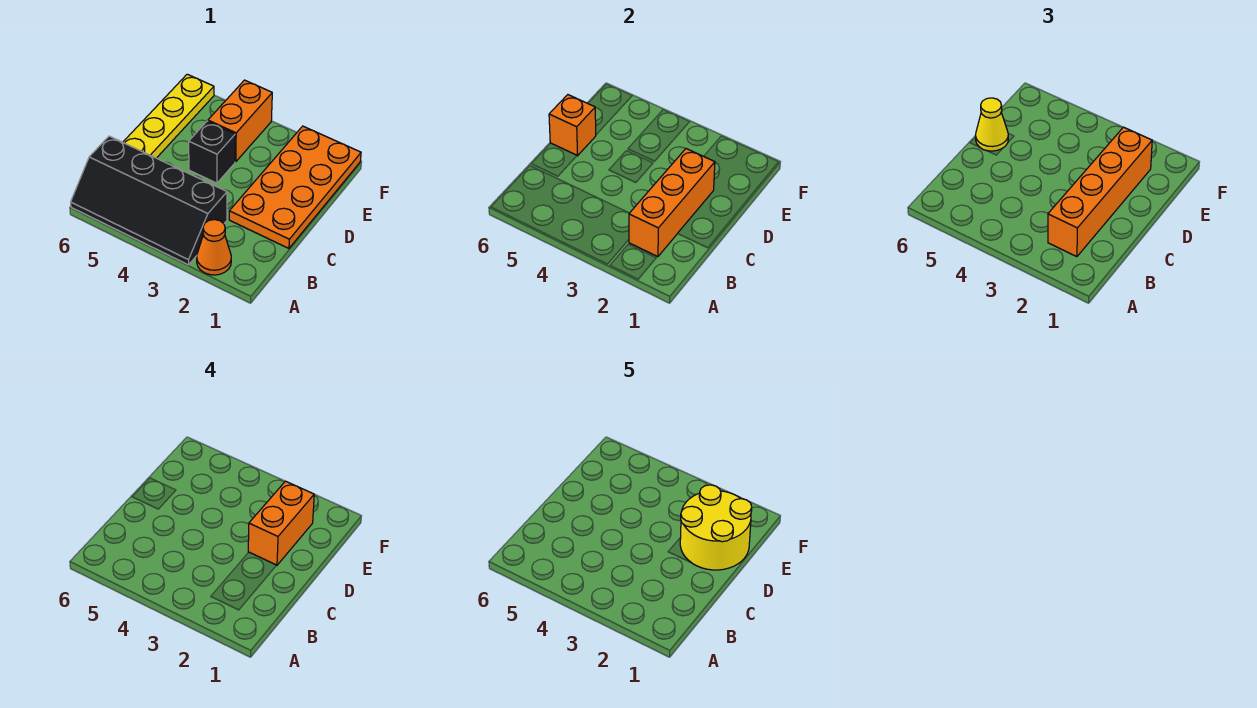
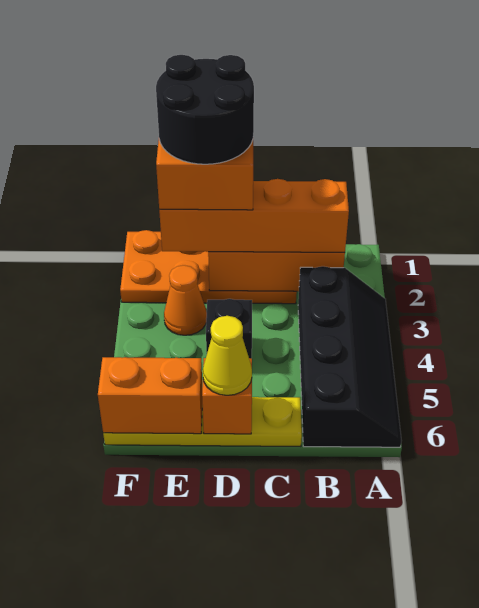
orange cone A2 level 1 -> orange cone E3 level 1
yellow round brick D1:E2 level 5 -> black round brick D1:E2 level 5
orange brick E4:F4 level 1 -> orange brick E6:F6 level 2

